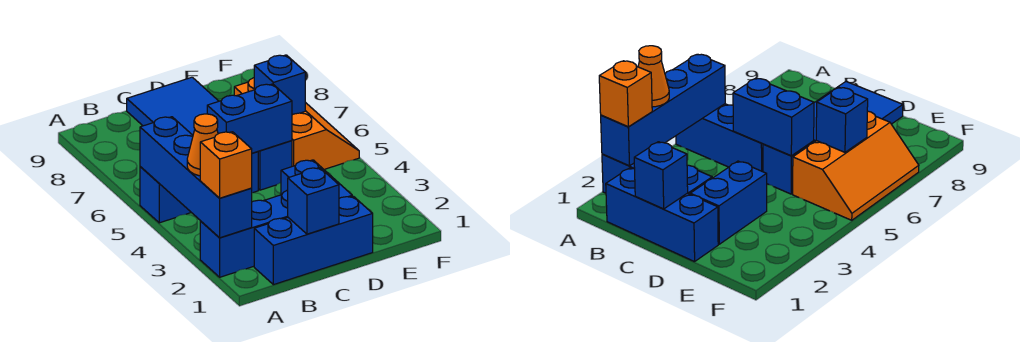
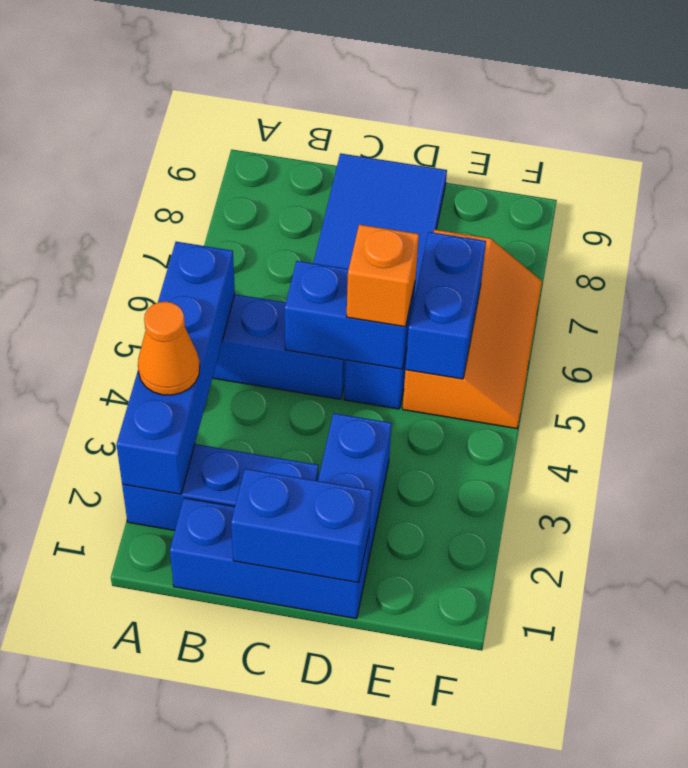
orange brick A2 level 3 -> orange brick D5 level 3
blue brick C1 level 2 -> blue brick C1:D1 level 2
blue brick E6 level 2 -> blue brick E5:E6 level 2

